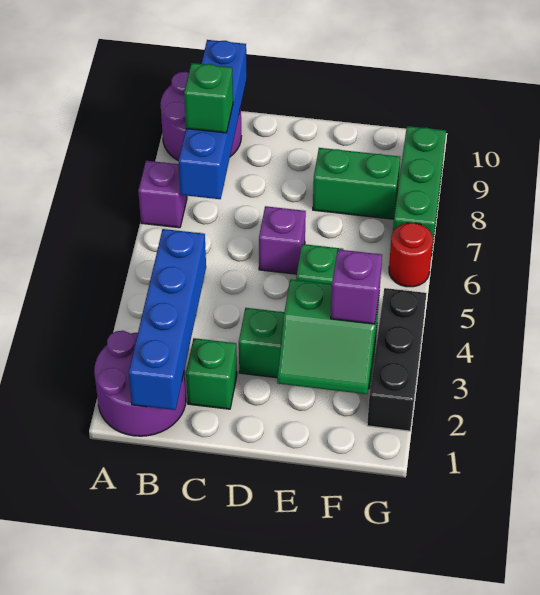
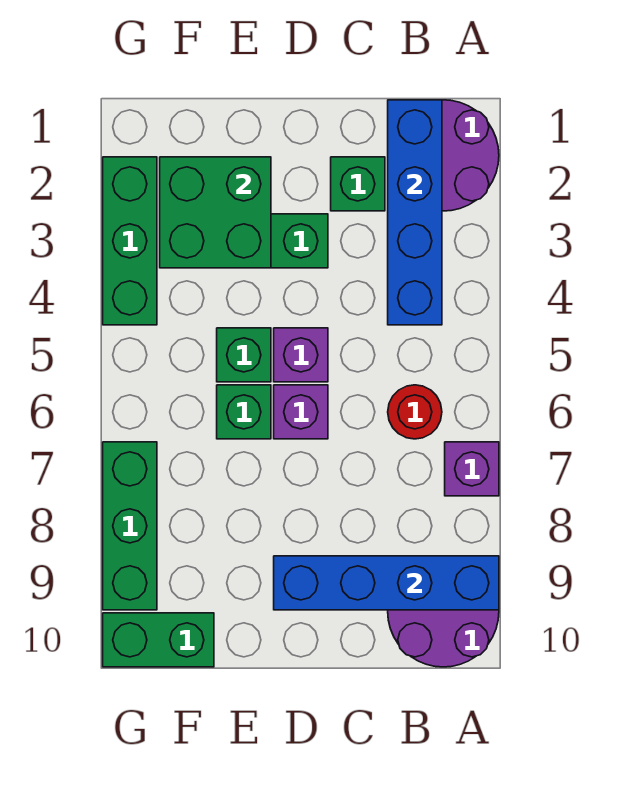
blue brick B7:B10 level 2 -> blue brick A9:D9 level 2
green brick B8 level 3 -> green brick E6 level 1
green slope E2:F3 level 2 top 3 -> green brick E2:F3 level 2
green brick E8:F8 level 1 -> green brick F10:G10 level 1
purple brick F3 level 3 -> purple brick D5 level 1
black brick G2:G4 level 1 -> green brick G2:G4 level 1
red round brick G6 level 1 -> red round brick B6 level 1

